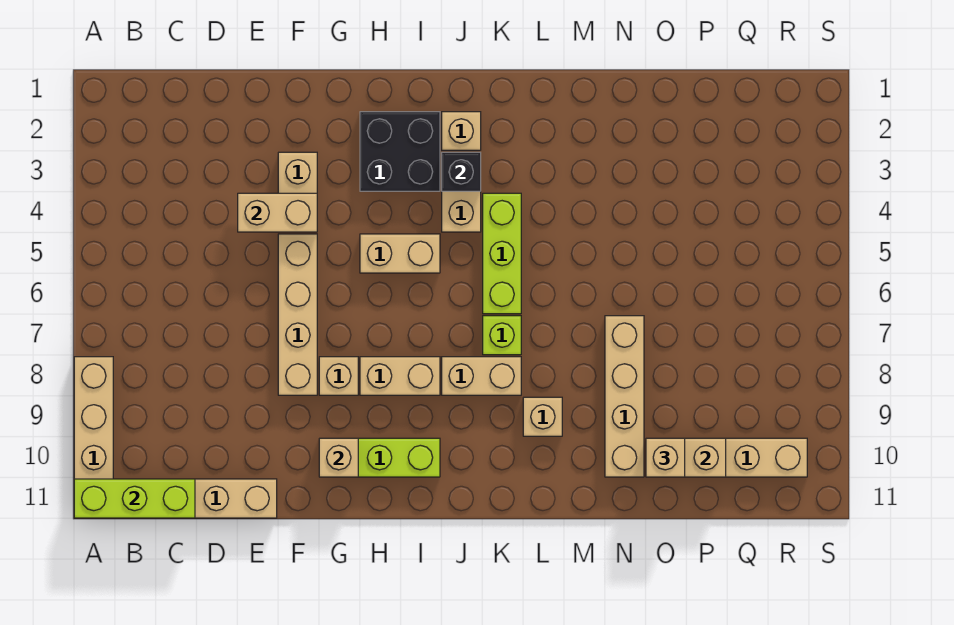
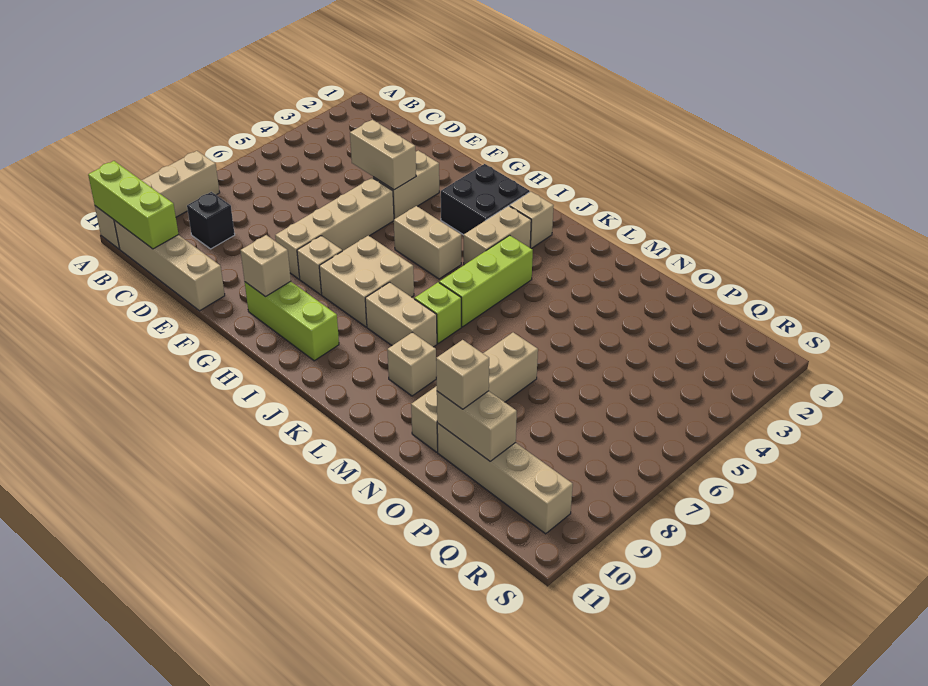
tan brick H8:I8 level 1 -> tan brick H7:I8 level 1
black brick J3 level 2 -> black brick C9 level 1

